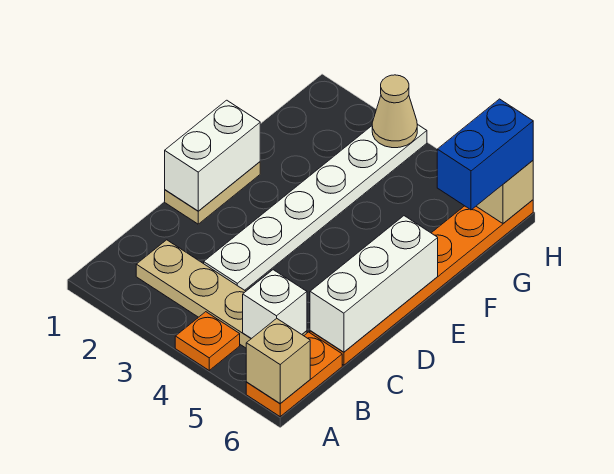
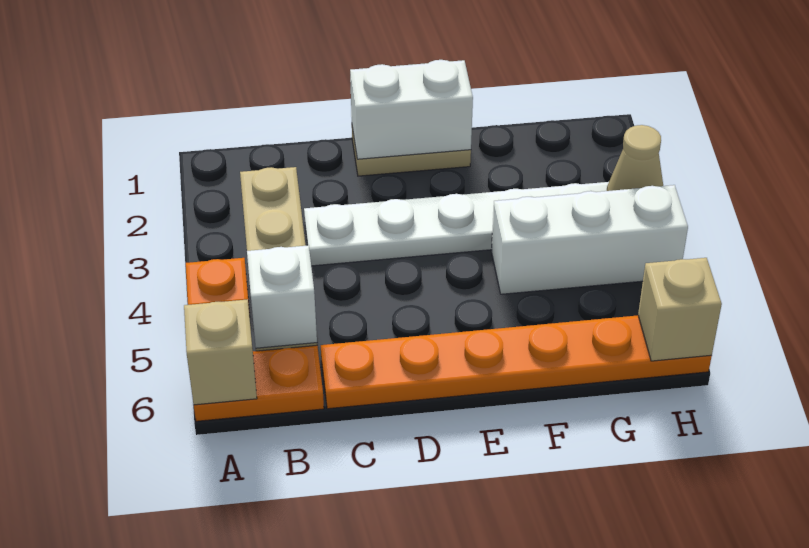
white brick C6:E6 level 2 -> white brick F4:H4 level 1
blue brick G6:H6 level 3 -> none

